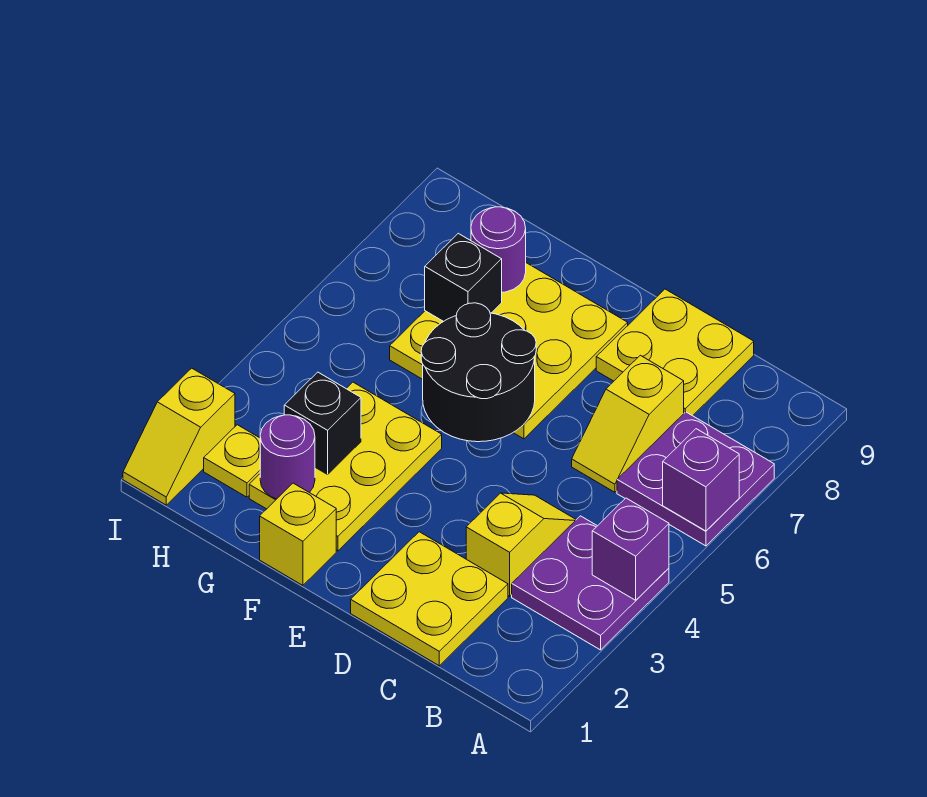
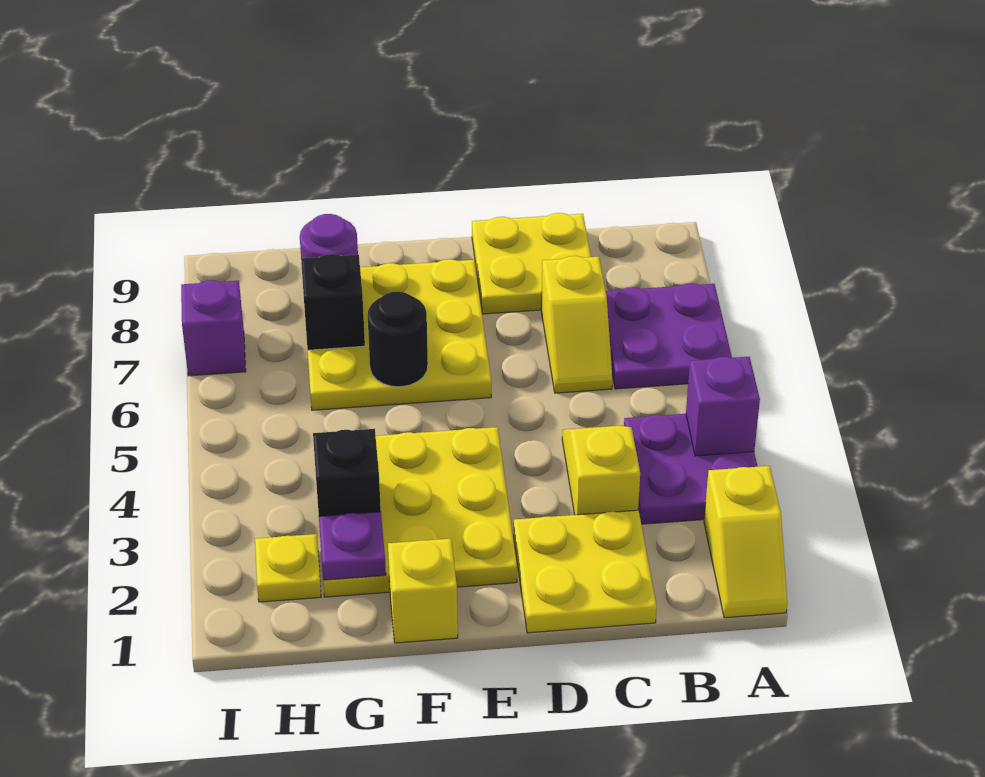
purple brick A6 level 2 -> purple brick I7 level 1
black round brick E5:F6 level 2 -> black round brick F6 level 2
yellow plate F2:G4 level 1 -> yellow plate E2:G4 level 1
purple round brick G2 level 2 -> purple plate G2 level 2
yellow slope I1:I2 level 1 top 2 -> yellow slope A1:A2 level 1 top 2

